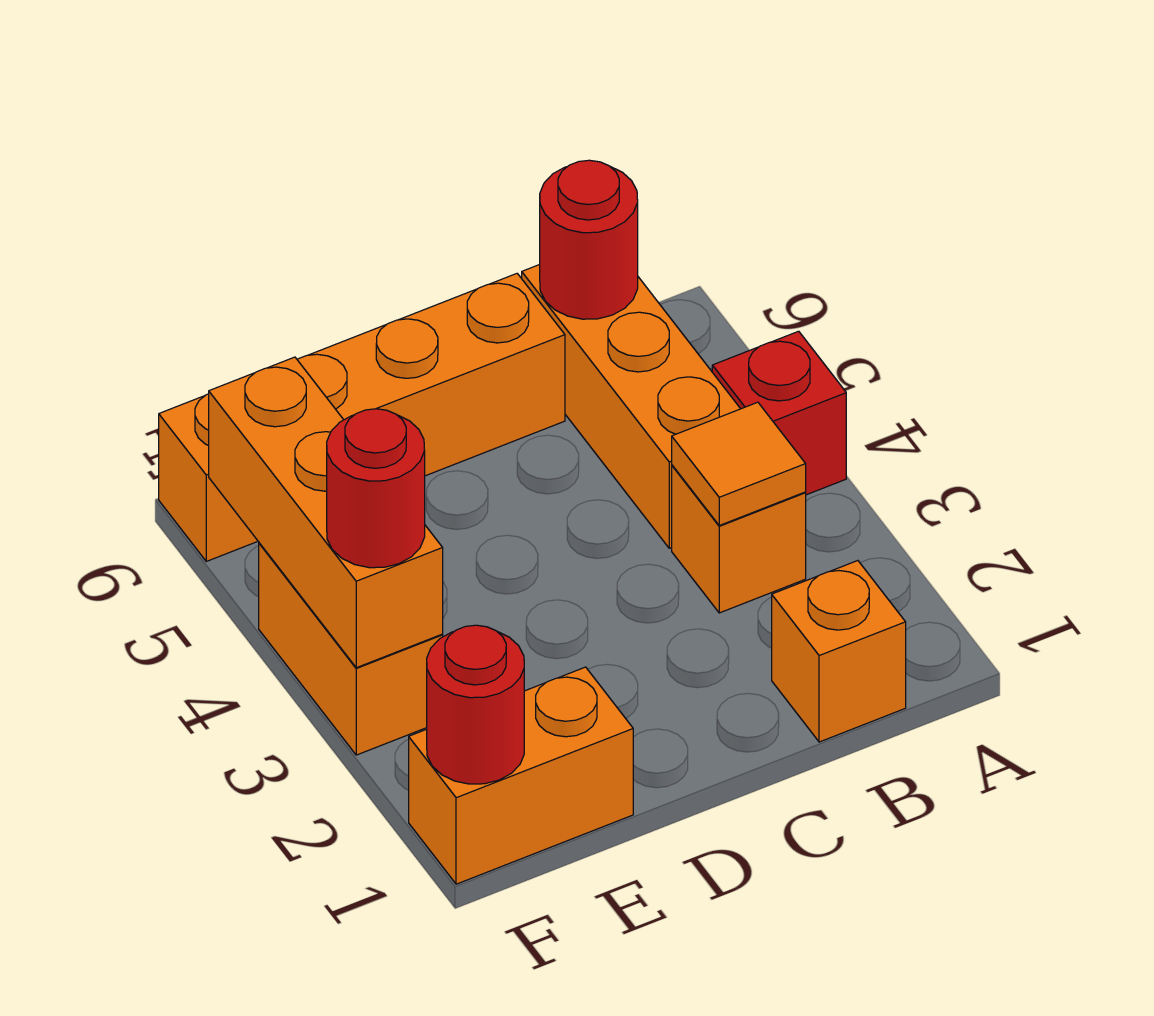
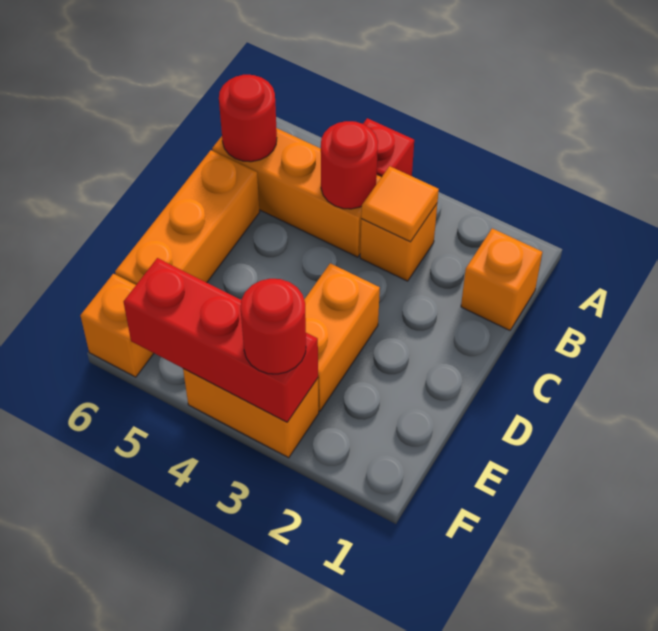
orange brick E1:F1 level 1 -> orange brick D3:E3 level 1
red round brick F1 level 2 -> red round brick B4 level 2
orange brick F3:F5 level 2 -> red brick F3:F5 level 2

